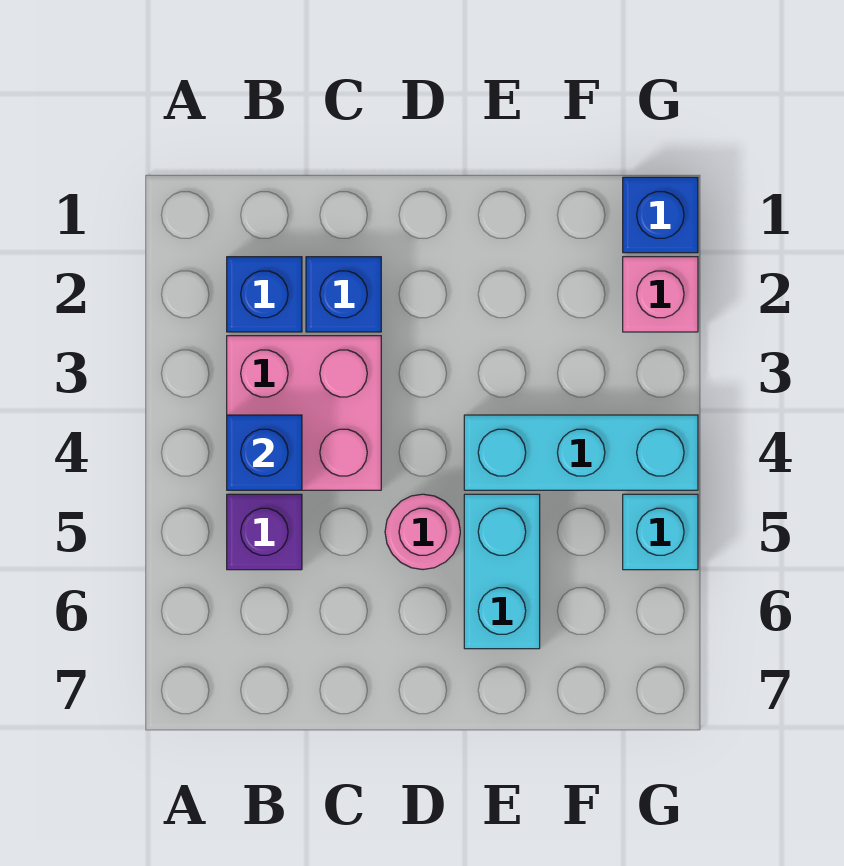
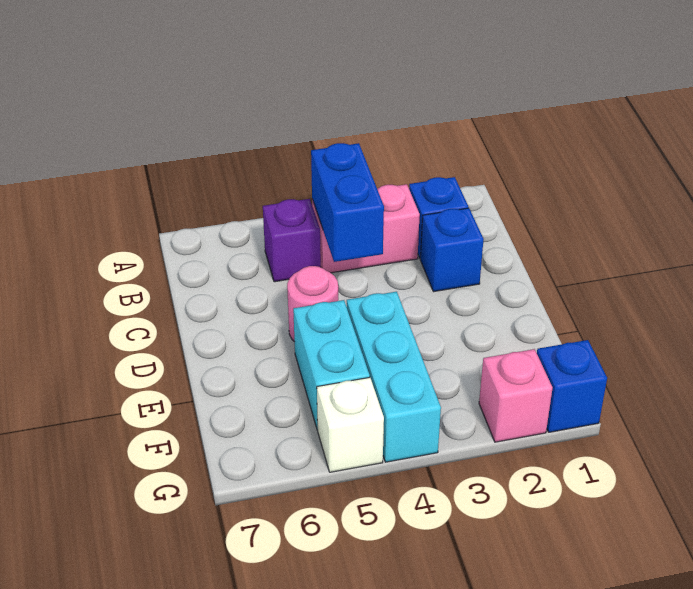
pink brick B3:C4 level 1 -> pink brick B3:B4 level 1
blue brick B4 level 2 -> blue brick B4:C4 level 2
cyan brick E5:E6 level 1 -> cyan brick E5:F5 level 1
cyan brick G5 level 1 -> white brick G5 level 1

